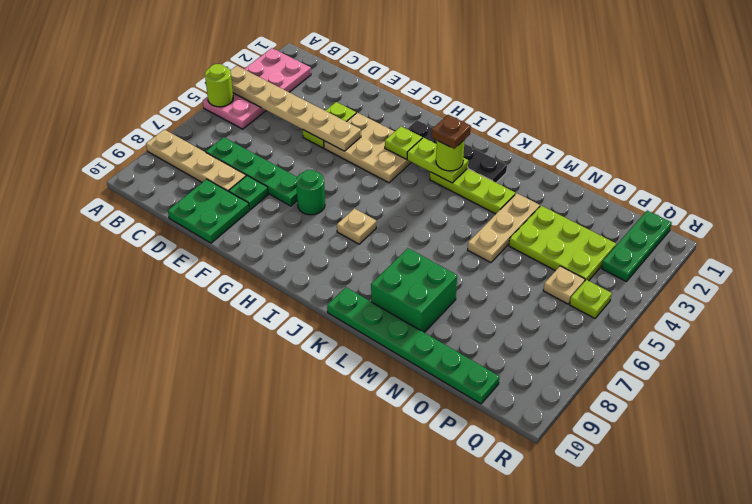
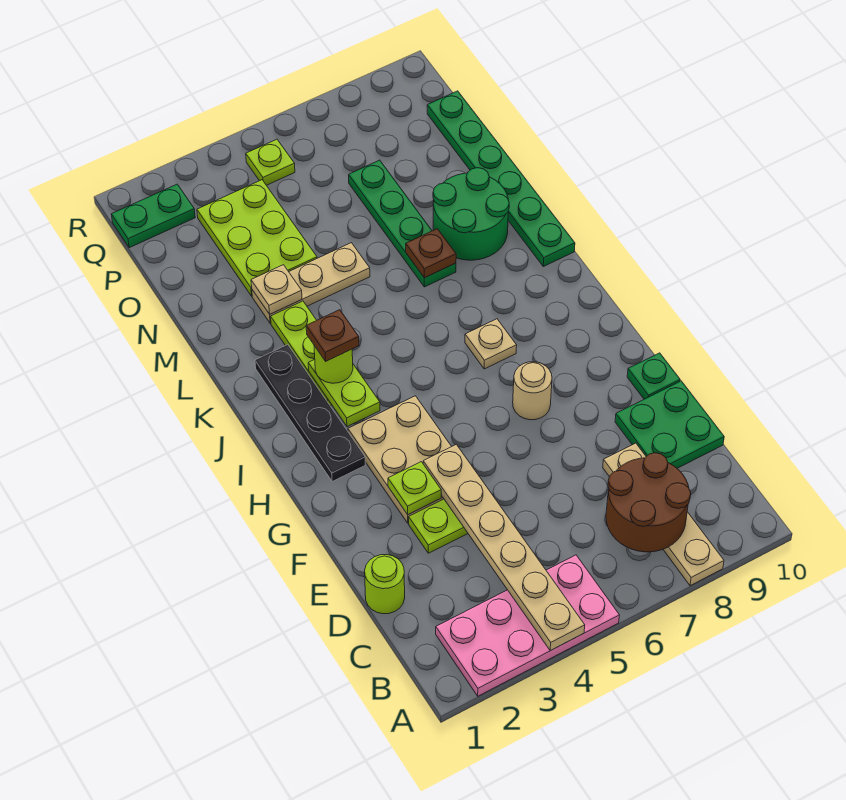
lime round brick A5 level 2 -> lime round brick D1 level 1
none -> brown round brick B7:C8 level 2
green plate C7:F7 level 1 -> green plate L7:O7 level 1
green plate E8 level 1 -> green plate F10 level 1
green round brick G7 level 1 -> tan round brick G7 level 1
lime plate H3 level 2 -> lime plate F3 level 2
none -> brown plate L7 level 2
green brick L8:M9 level 1 -> green round brick L8:M9 level 1
tan plate P5 level 1 -> tan plate M3 level 2
green plate Q1:Q3 level 1 -> green plate Q1:Q2 level 1

